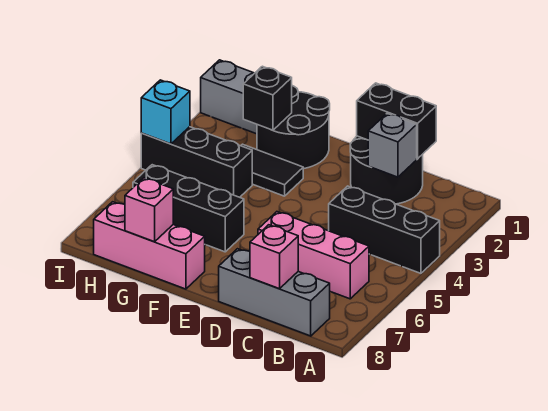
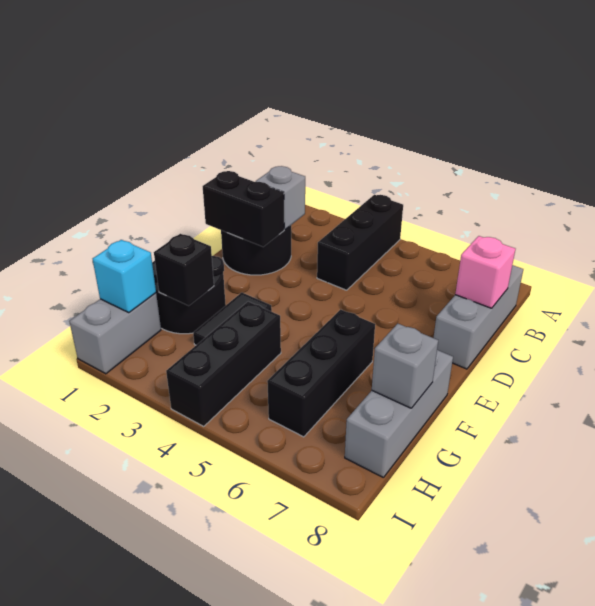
pink brick B6:D6 level 1 -> none
black brick C1:D1 level 2 -> black brick D1:D2 level 2
pink brick F8:H8 level 1 -> grey brick F8:H8 level 1
pink brick G8 level 2 -> grey brick G8 level 2
cyan brick I4 level 2 -> cyan brick H1 level 2

